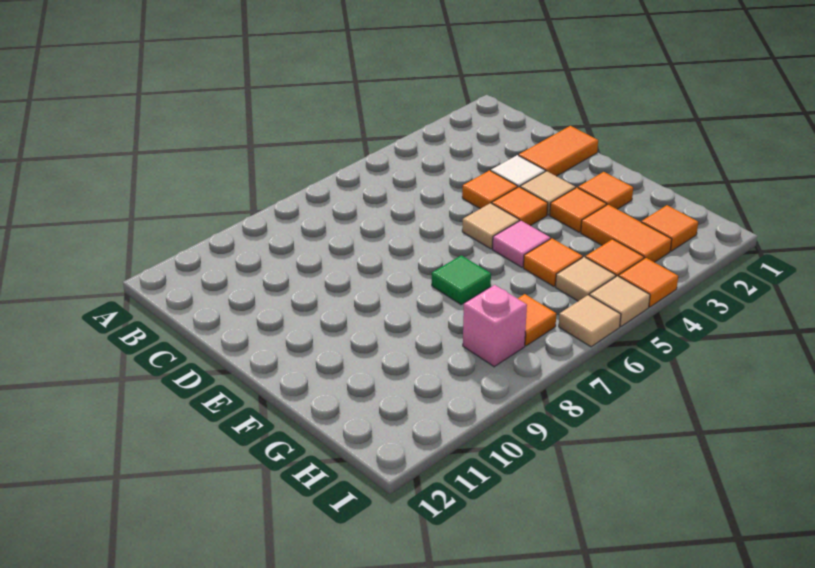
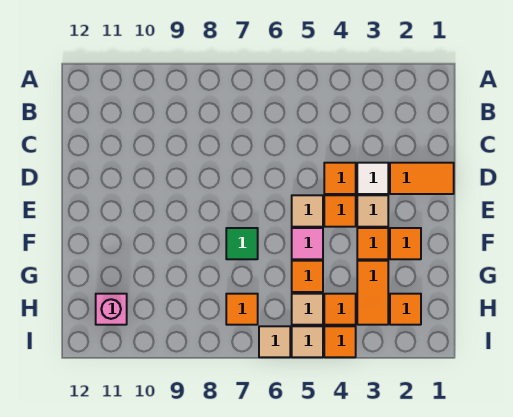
pink brick H8 level 1 -> pink brick H11 level 1

